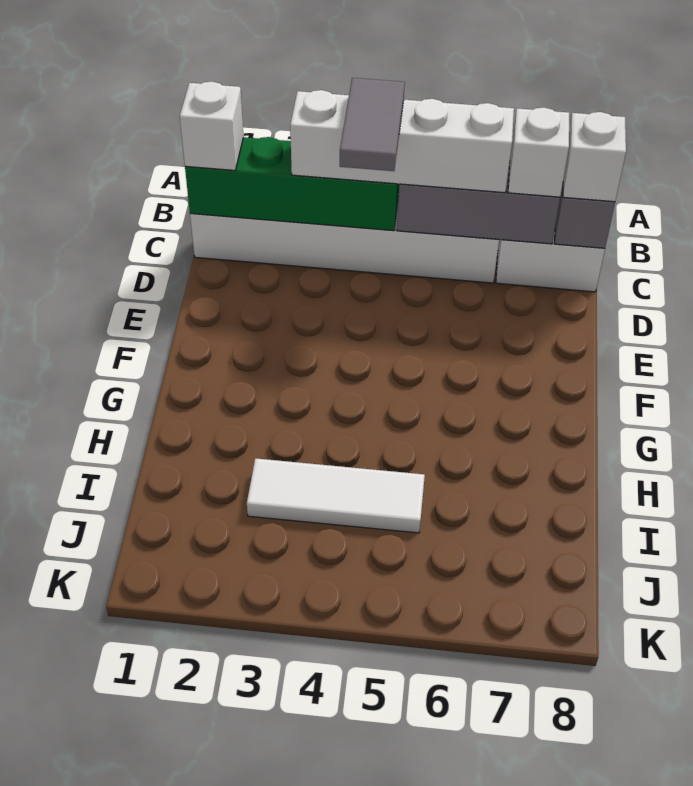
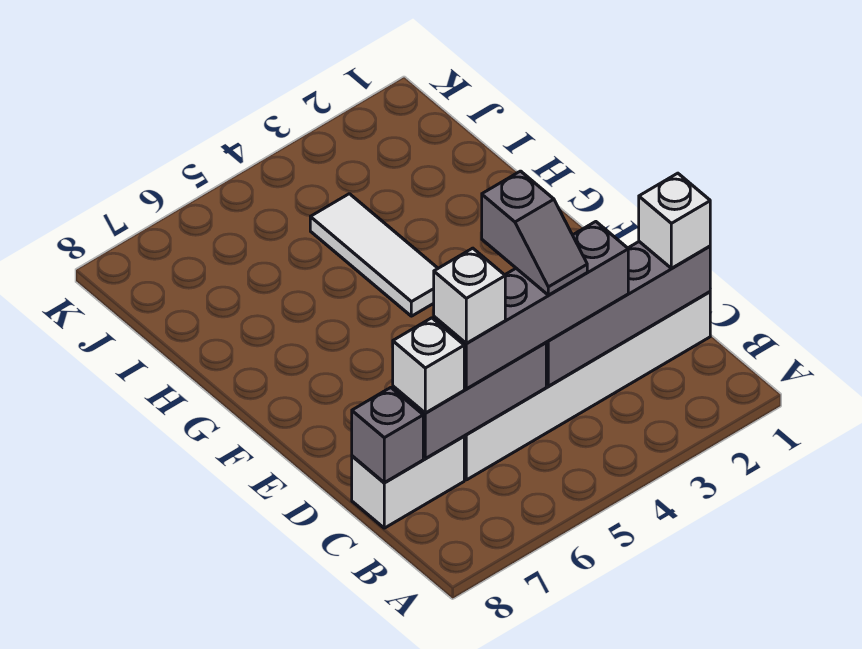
green brick C1:C4 level 2 -> grey brick C1:C4 level 2
white brick C3:C6 level 3 -> grey brick C3:C6 level 3
grey tile C4:D4 level 4 -> grey slope C4:D4 level 4 top D
white brick C8 level 3 -> white brick C6 level 4
white tile I3:I5 level 1 -> white tile G4:I4 level 1

